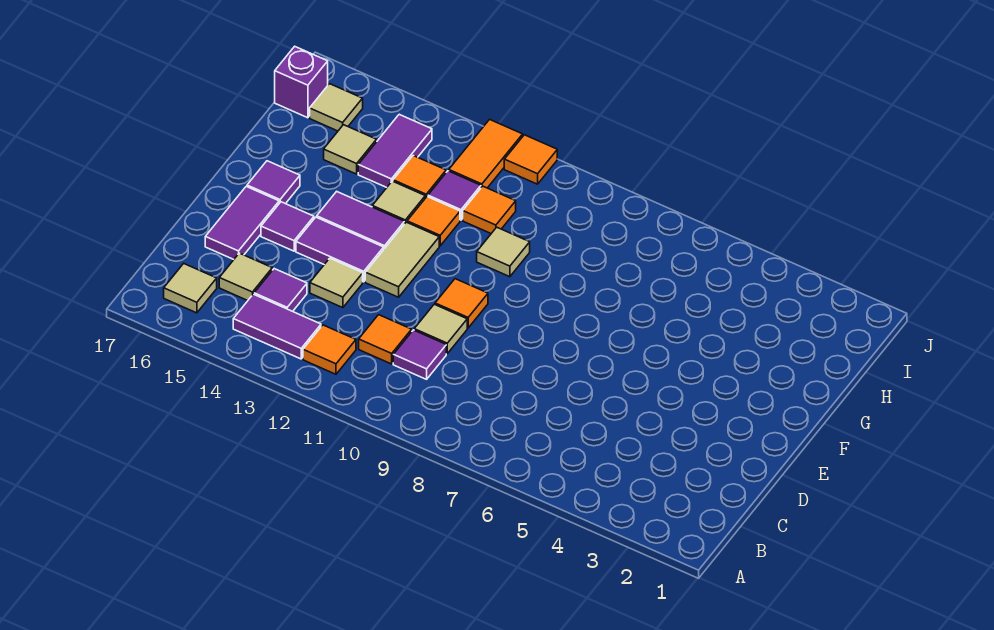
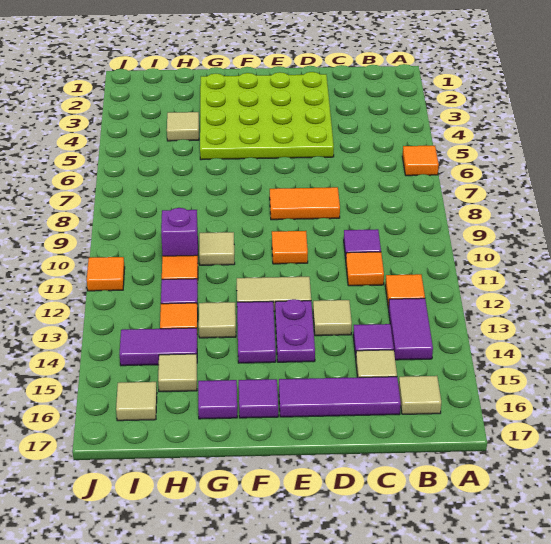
none -> lime plate D2:G5 level 1
tan tile D10 level 1 -> tan tile H4 level 1
purple tile D16:E16 level 1 -> purple tile C16:E16 level 1
purple tile E13:E14 level 1 -> purple plate E13:E14 level 1
purple tile E15 level 1 -> purple tile G16 level 1
orange tile G12 level 1 -> orange tile A6 level 1
orange tile I12:J12 level 1 -> orange tile D8:E8 level 1
purple brick I17 level 1 -> purple brick H10 level 1

